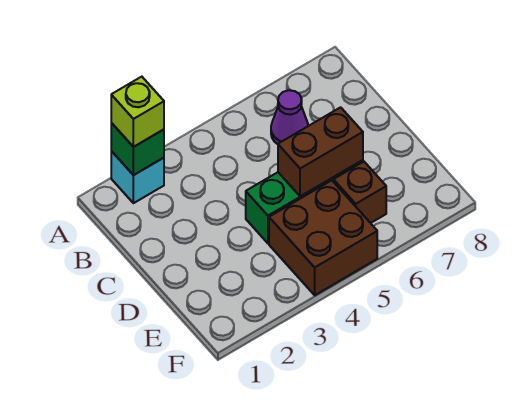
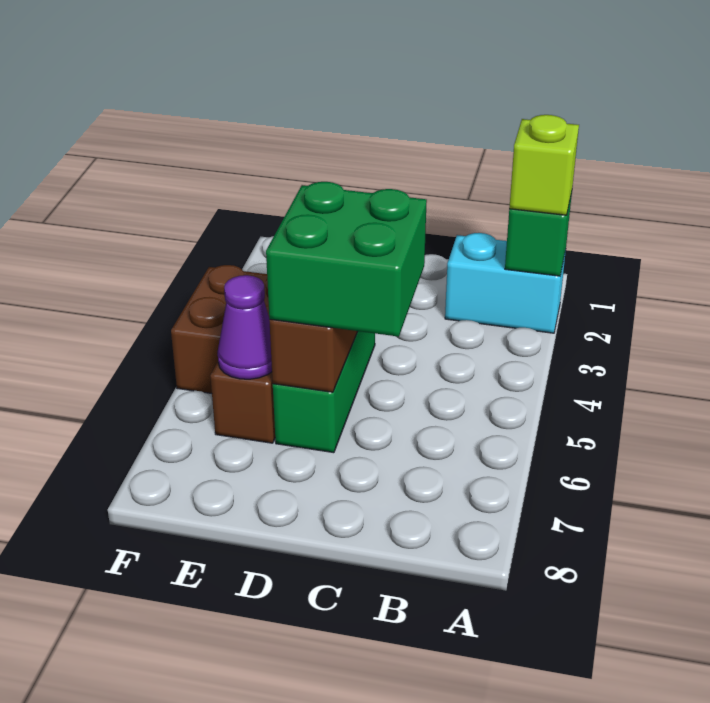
cyan brick A2 level 1 -> cyan brick A2:B2 level 1
purple cone B6 level 1 -> purple cone E6 level 2
none -> green brick C5:D6 level 3

